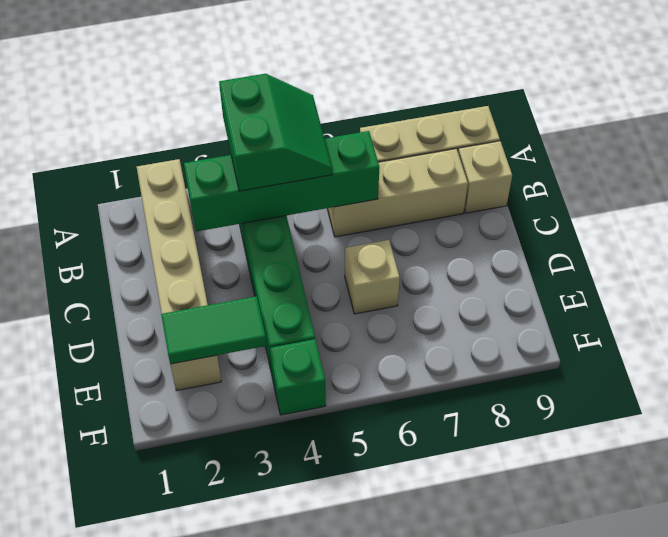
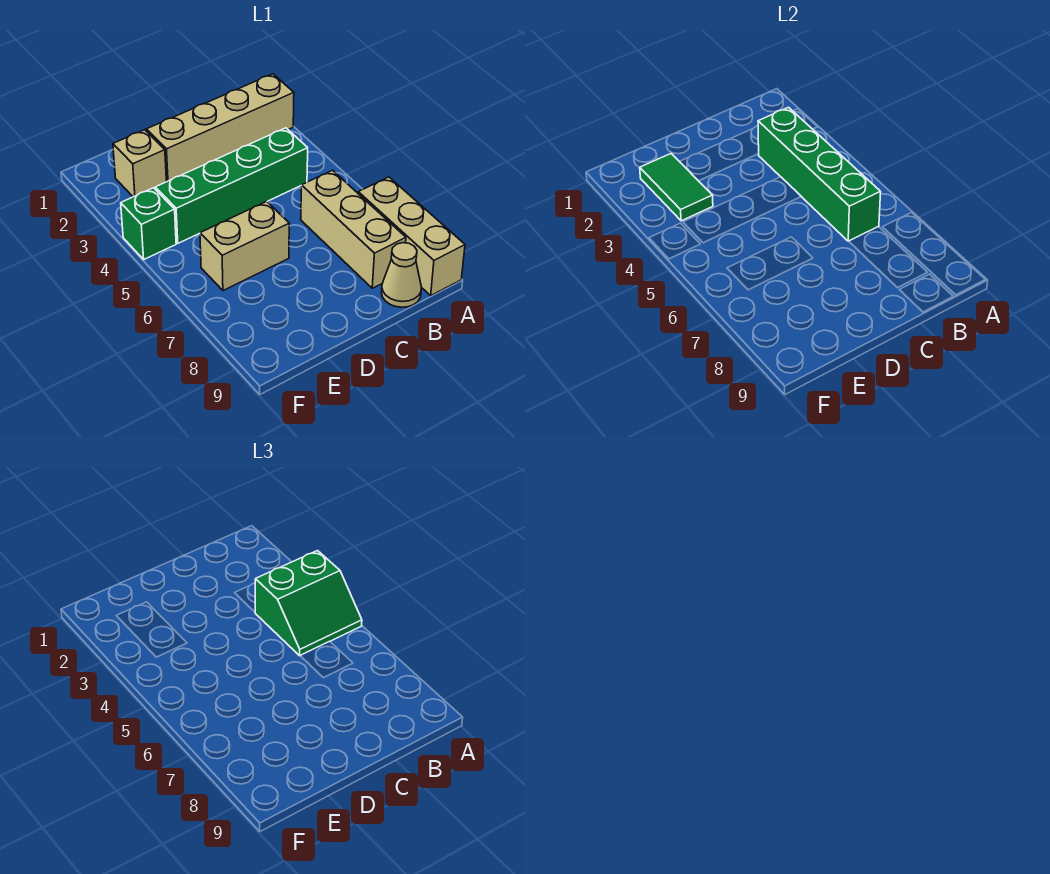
tan brick B9 level 1 -> tan cone B9 level 1
tan brick D6 level 1 -> tan brick D6:E6 level 1

